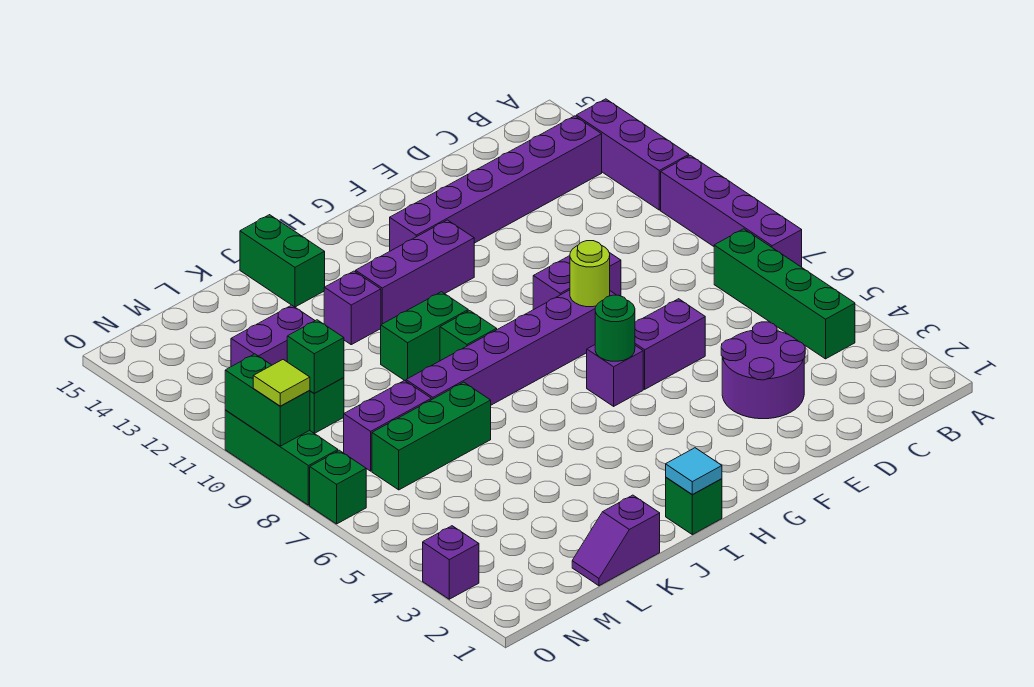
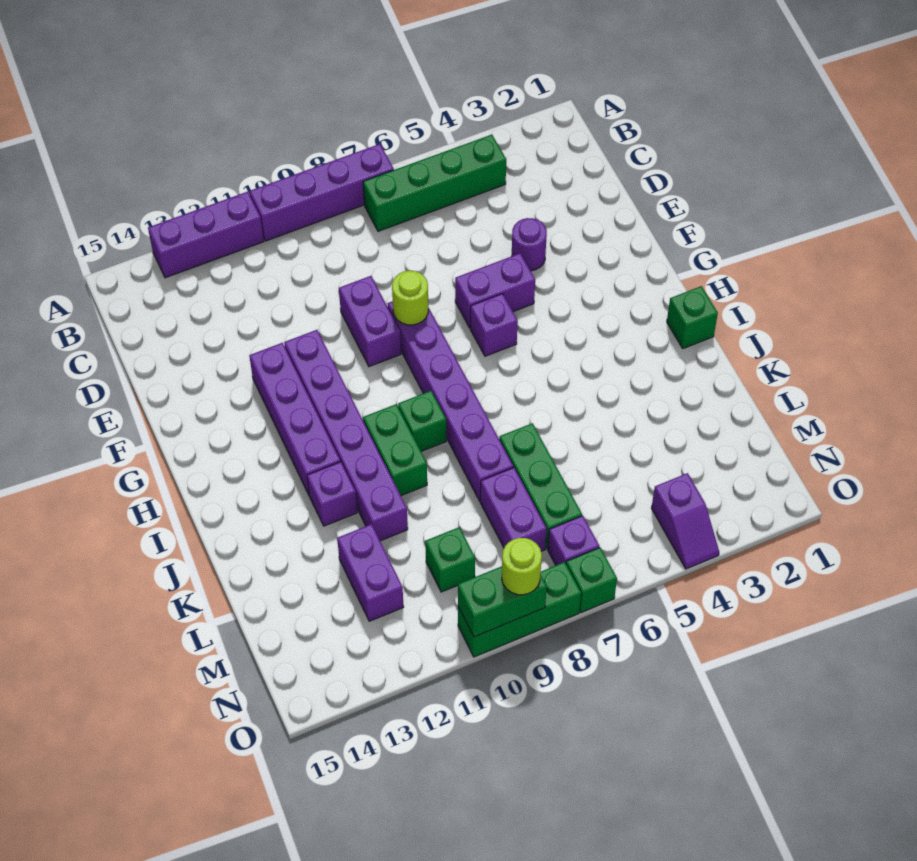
purple brick B13:G13 level 1 -> purple brick F11:K11 level 1
purple round brick D3:E4 level 1 -> purple round brick E4 level 1
purple brick E6:F6 level 1 -> purple brick F5:F6 level 1
green round brick G6 level 2 -> none
purple brick G12:I12 level 1 -> purple brick F12:I12 level 1
cyan tile I1 level 2 -> none
green brick J14:J15 level 1 -> none
purple slope K1:L1 level 1 top K -> purple slope N4:O4 level 1 top N
green brick M10 level 2 -> none
purple brick O3 level 1 -> purple brick N7 level 1
lime tile O9 level 3 -> lime round brick O9 level 3

